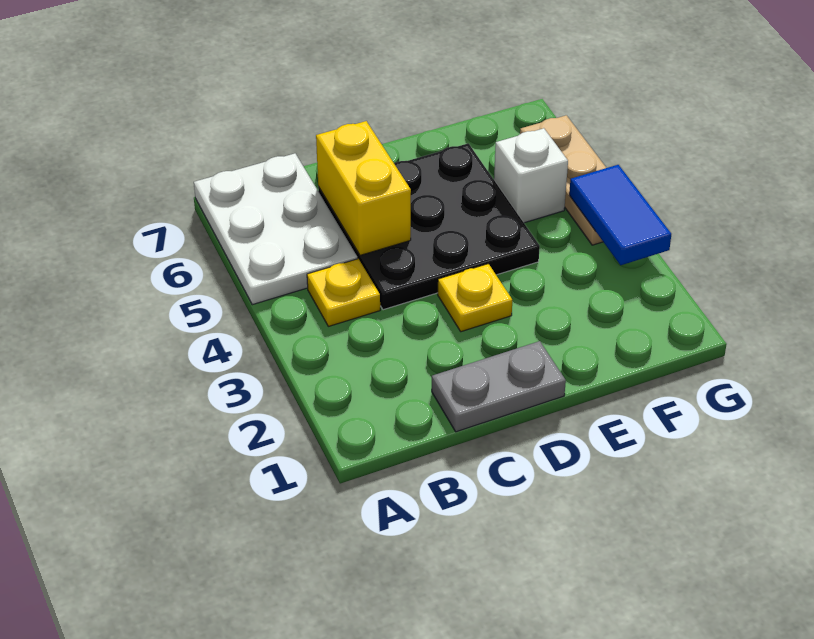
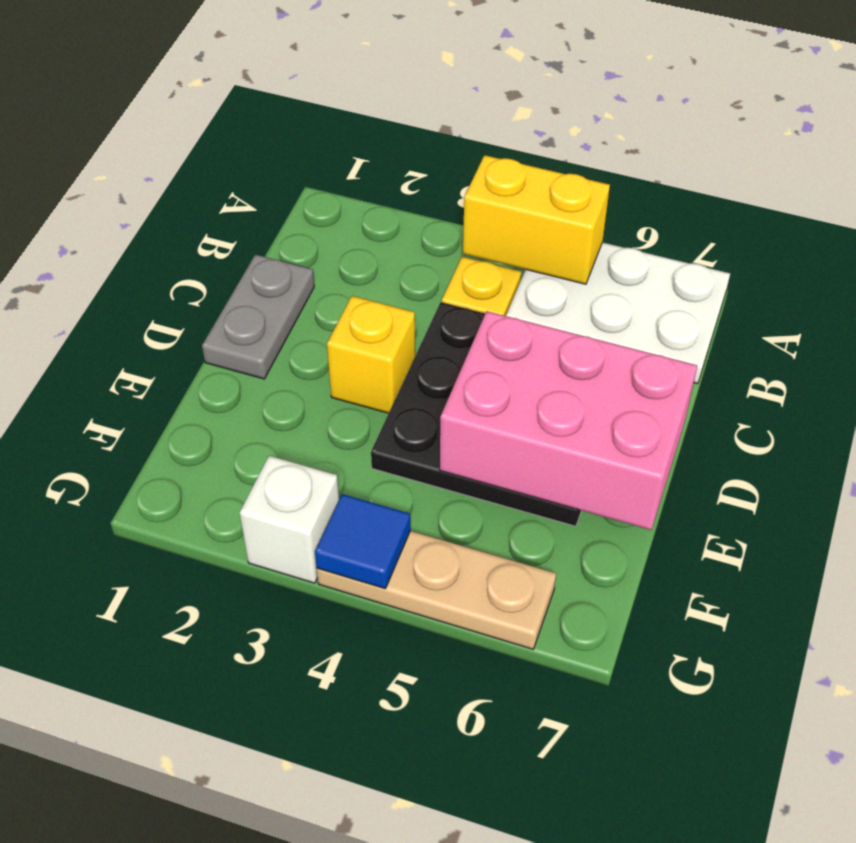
yellow brick C5:C6 level 2 -> yellow brick A4:A5 level 2
yellow plate D3 level 1 -> yellow brick D3 level 1
none -> pink brick D5:E7 level 2
white brick F5 level 1 -> white brick G3 level 1
blue tile G3:G4 level 2 -> blue tile G4 level 2

